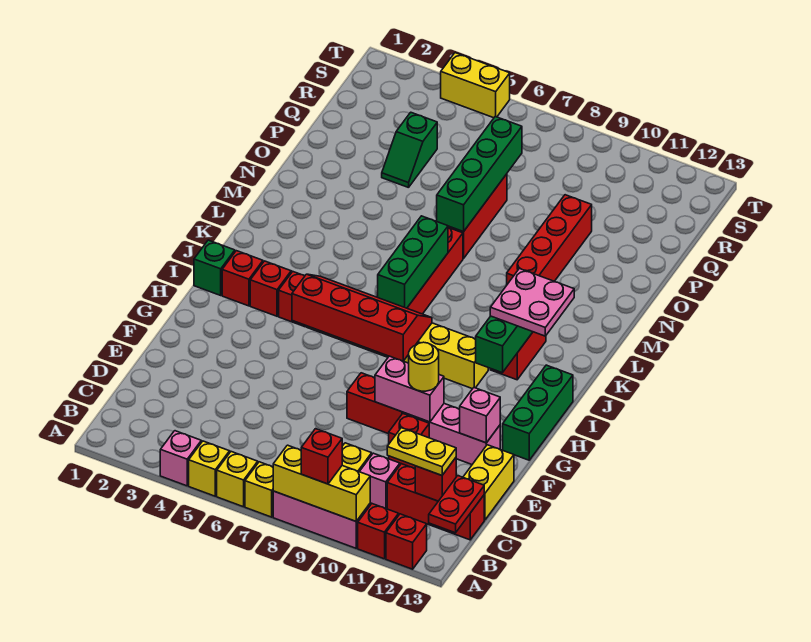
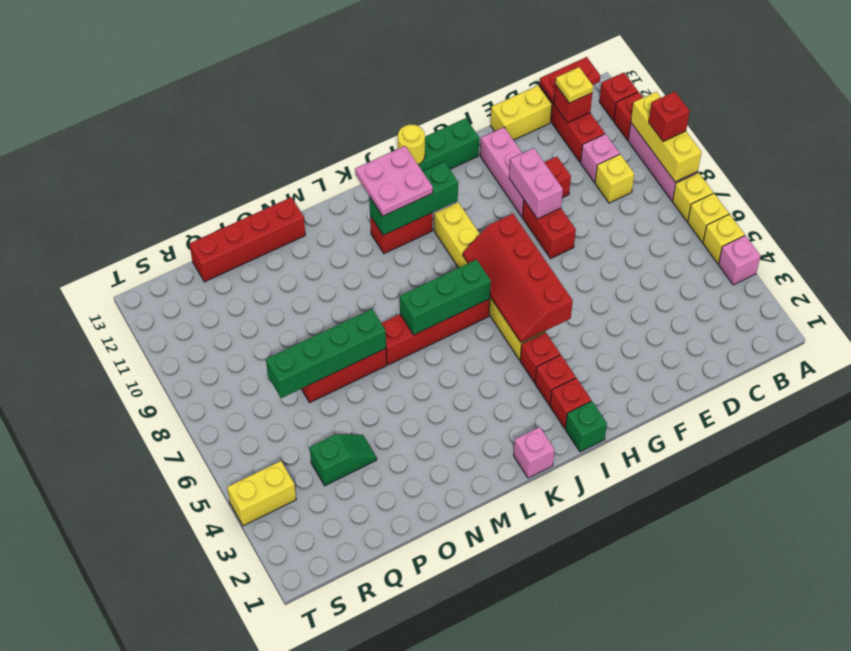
yellow plate C11:C12 level 3 -> yellow plate C12 level 3
yellow round brick F10 level 3 -> yellow round brick I13 level 2
pink brick F12 level 2 -> pink brick K1 level 1
red brick M10:P10 level 1 -> red brick N13:Q13 level 1
yellow brick T4:T5 level 1 -> yellow brick S4:T4 level 1

